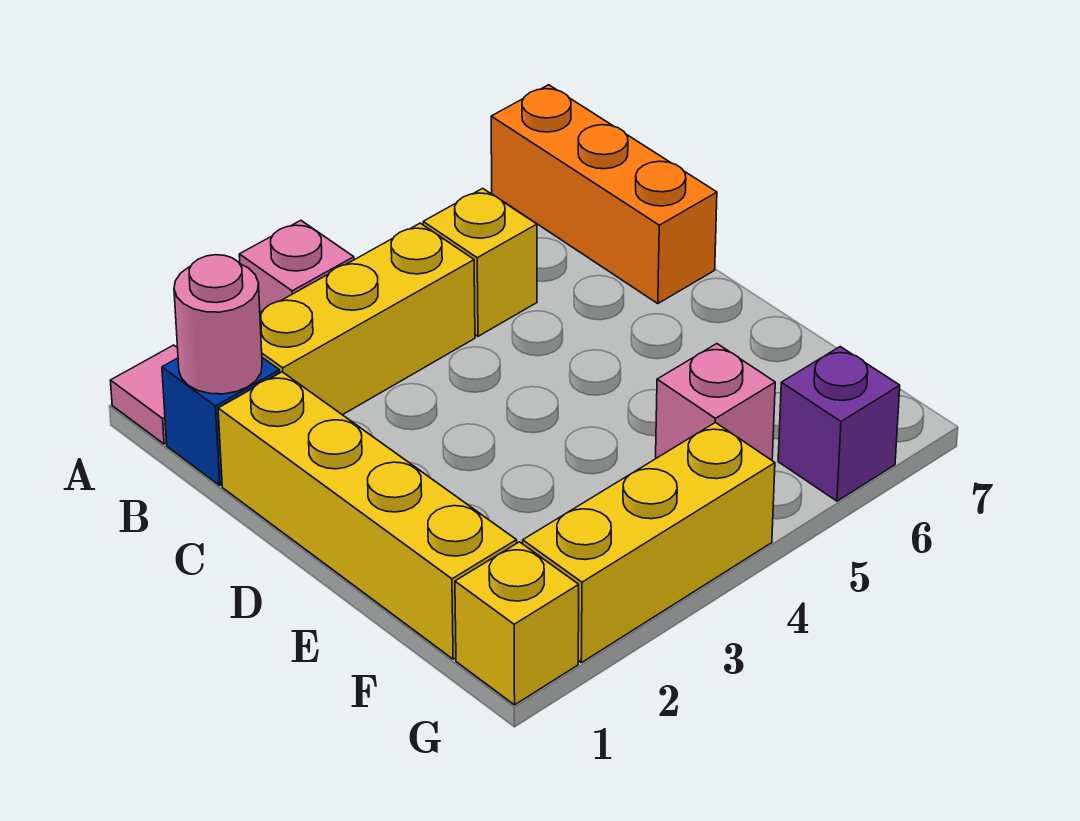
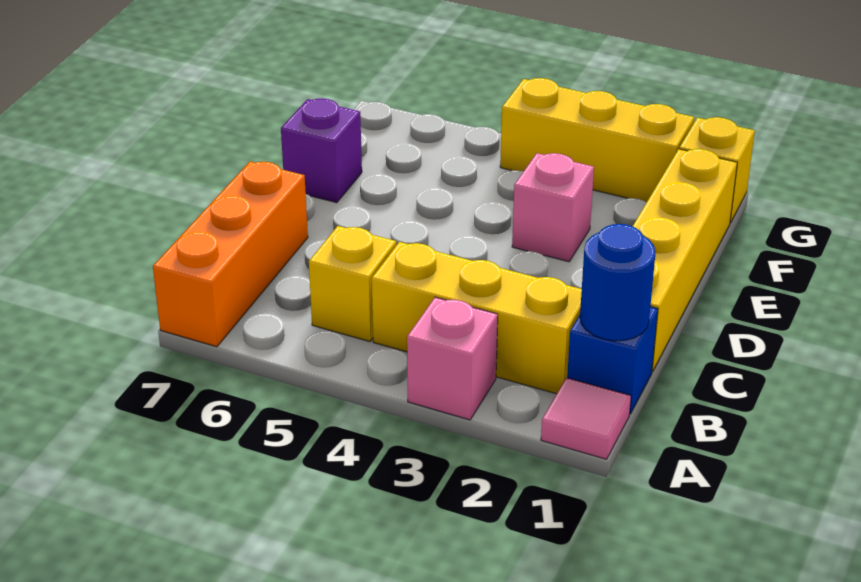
pink round brick B1 level 2 -> blue round brick B1 level 2
pink brick F5 level 1 -> pink brick E3 level 1
purple brick G6 level 1 -> purple brick E7 level 1

